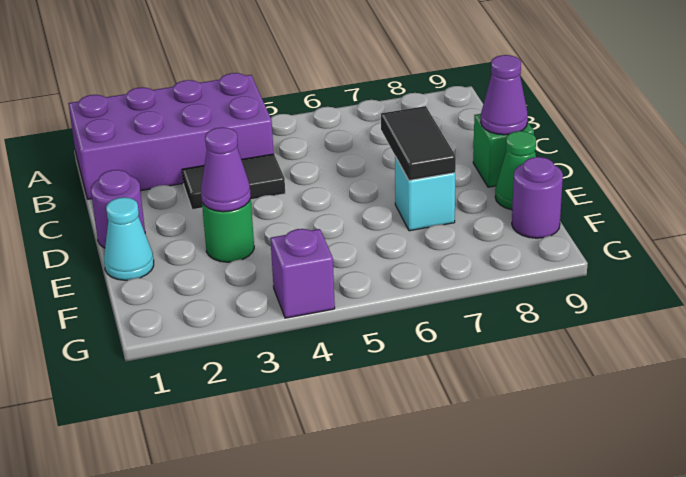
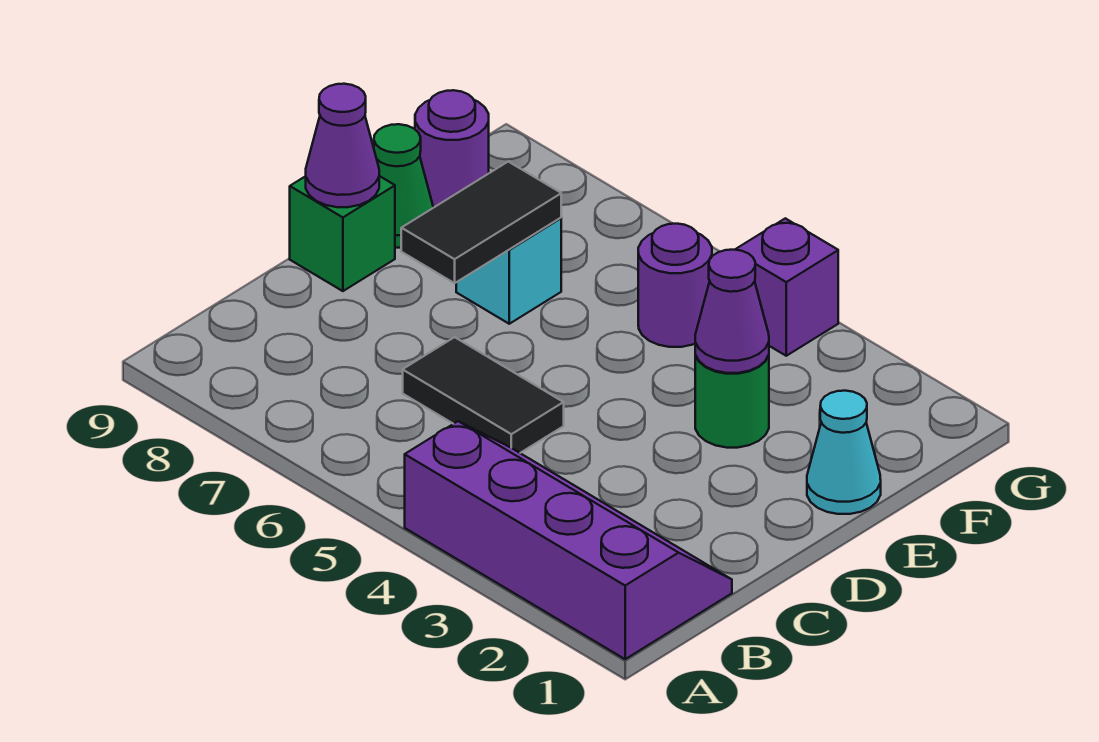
purple brick A1:B4 level 1 -> purple slope A1:B4 level 1 top A
black tile C3:C4 level 1 -> black tile C5:C6 level 1
purple round brick D1 level 1 -> purple round brick F5 level 1

